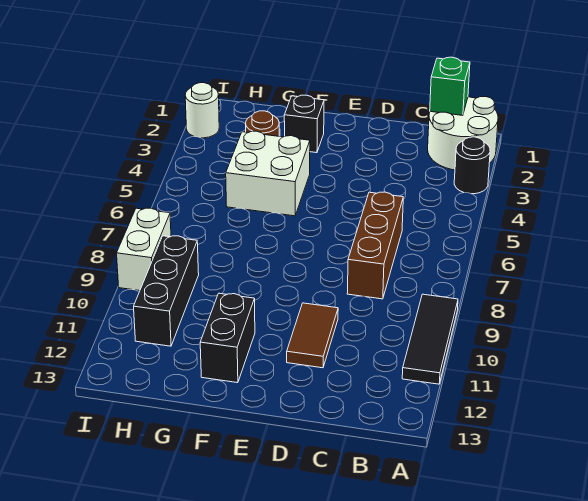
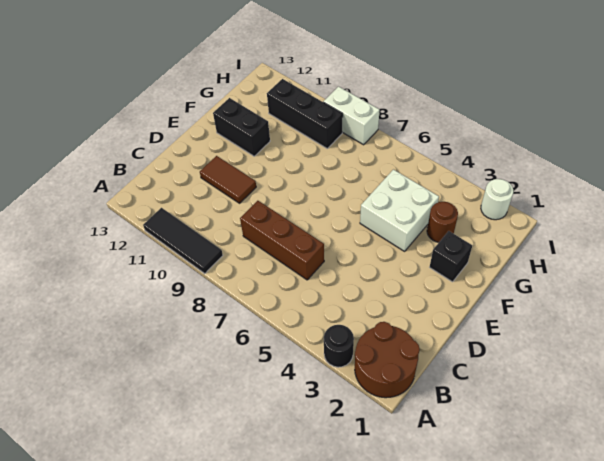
white round brick A1:B2 level 1 -> brown round brick A1:B2 level 1
green brick B1 level 2 -> none

